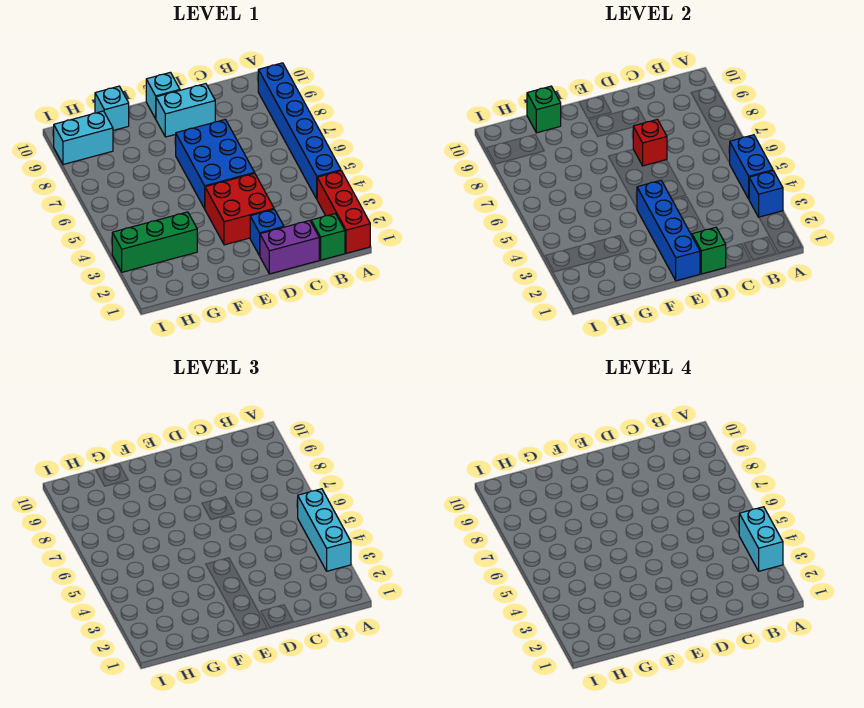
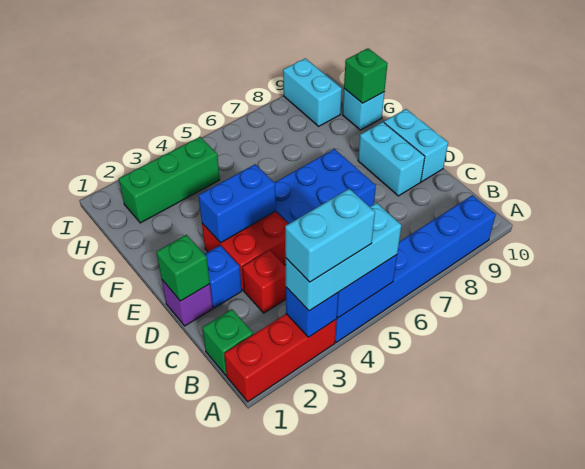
purple brick C1:D1 level 1 -> purple brick D1 level 1
red brick D7 level 2 -> red brick C3 level 1
blue brick E1:E4 level 2 -> blue brick E3:E4 level 2
cyan brick E10 level 1 -> cyan brick D10:E10 level 1
green brick G3:I3 level 1 -> green brick H2:H4 level 1

